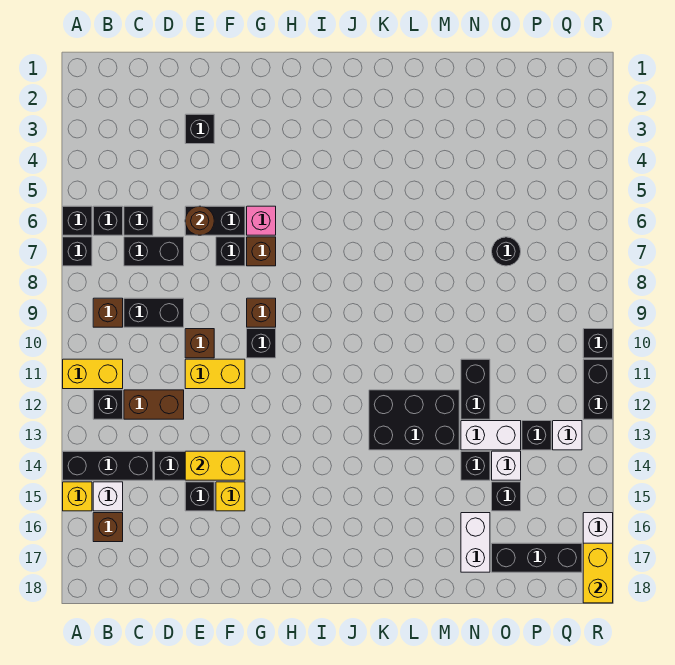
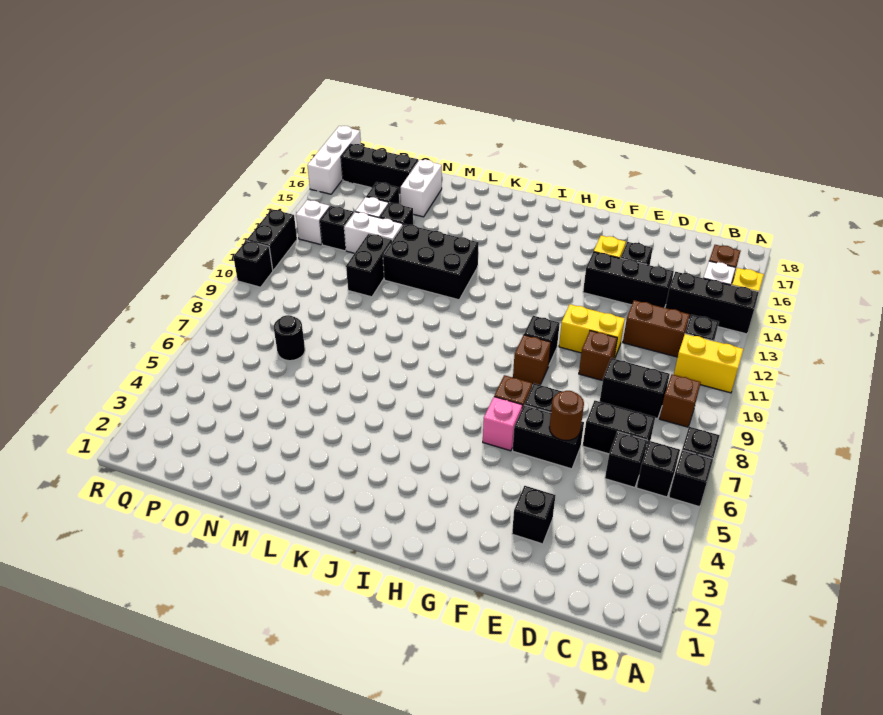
yellow brick E14:F14 level 2 -> none
yellow brick R17:R18 level 2 -> none

